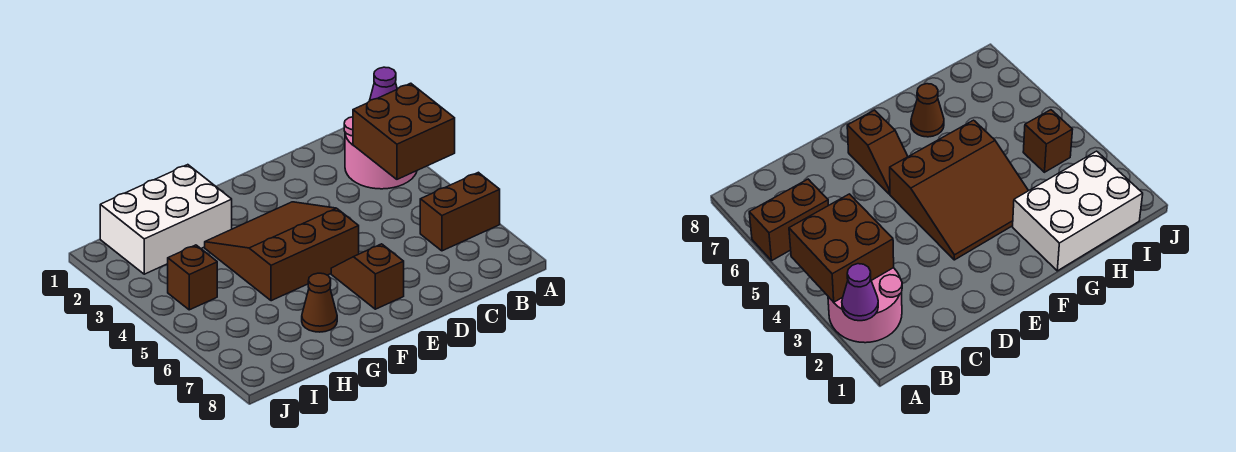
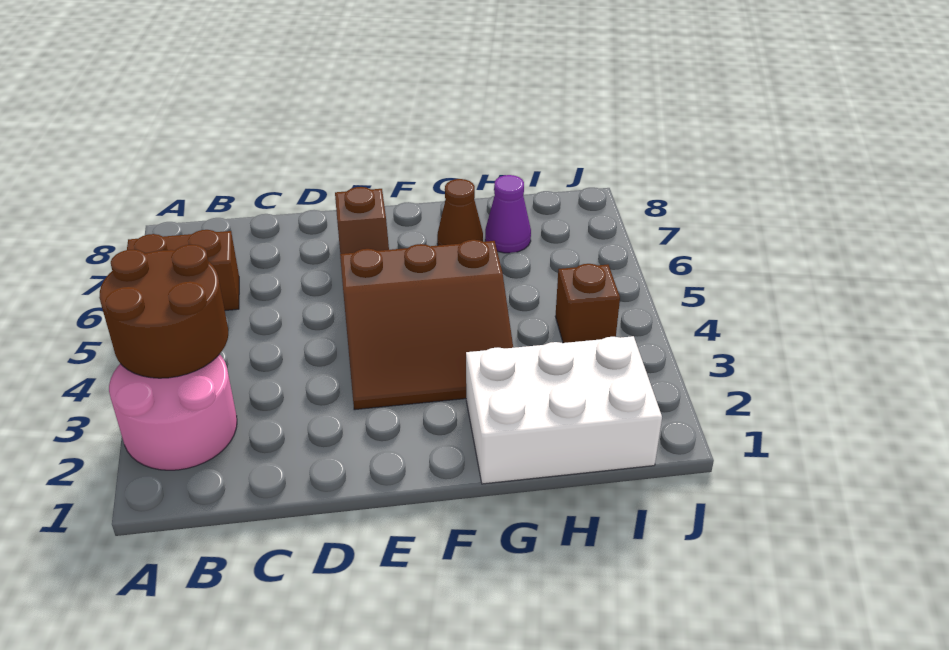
purple cone A2 level 2 -> purple cone H7 level 1
brown brick A3:B4 level 2 -> brown round brick A3:B4 level 2

